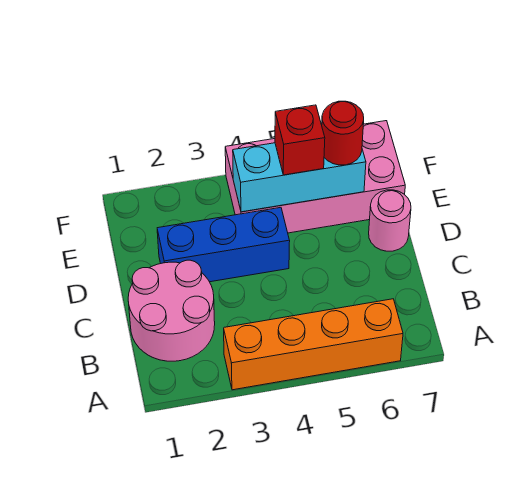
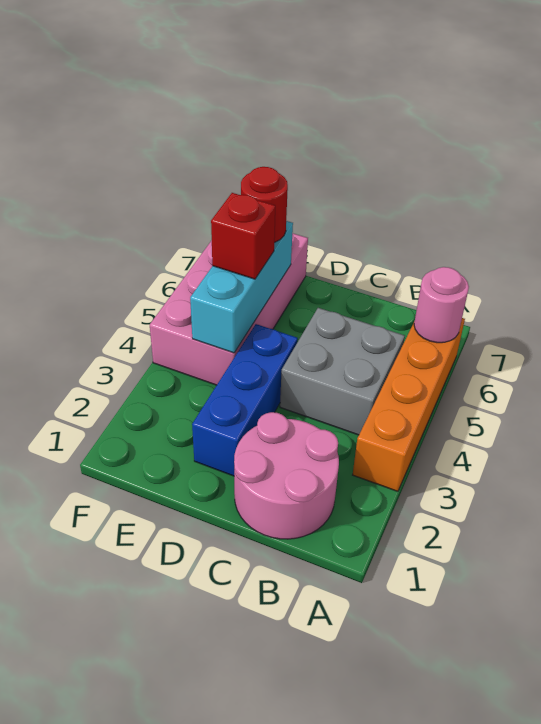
none -> grey brick B4:C5 level 1
pink round brick D7 level 1 -> pink round brick A6 level 2

